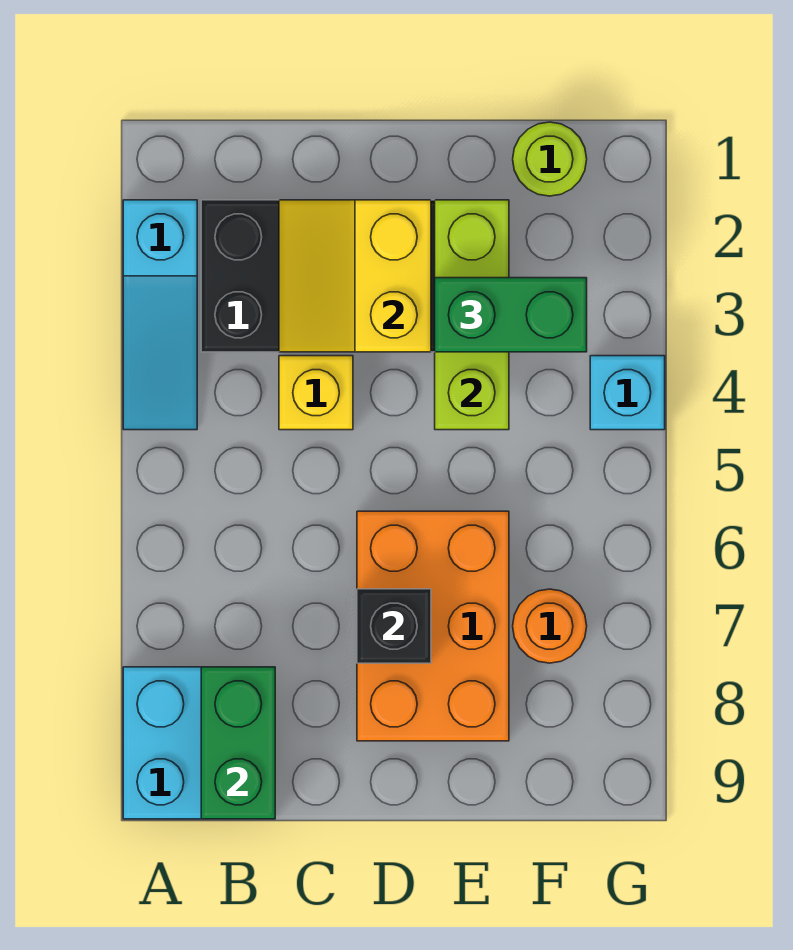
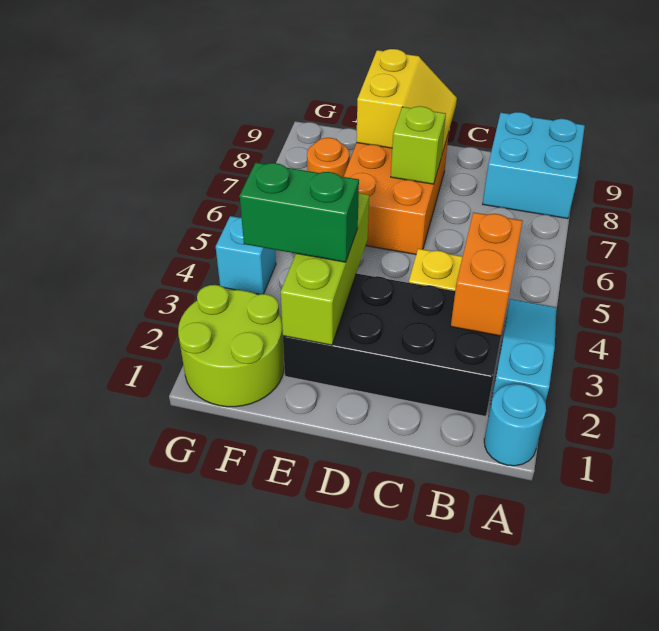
none -> cyan round brick A1 level 1
none -> orange brick B3:B4 level 2
green brick B8:B9 level 2 -> none
yellow slope C2:D3 level 2 top D -> yellow slope D8:E9 level 2 top E
black brick D7 level 2 -> lime brick D7 level 2
lime round brick F1 level 1 -> lime round brick F1:G2 level 1

